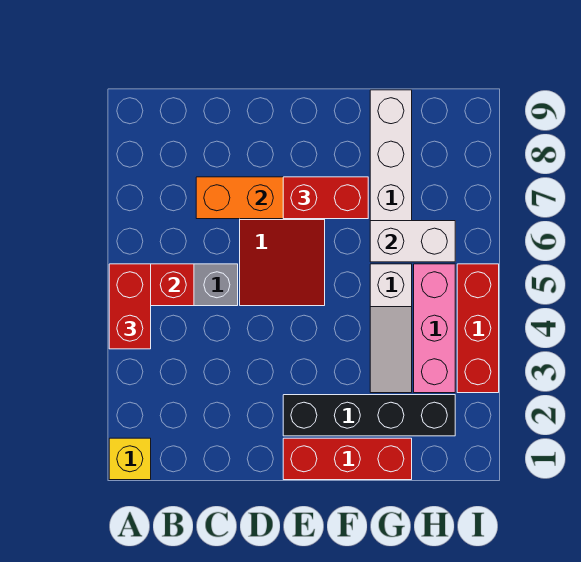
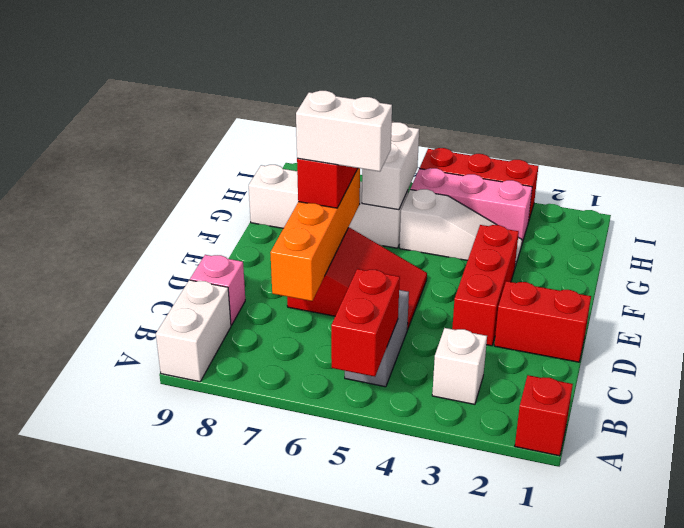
yellow brick A1 level 1 -> red brick A1 level 1
red brick A4:A5 level 3 -> red brick D1:D2 level 1
none -> white brick A9:B9 level 1
none -> white brick B3 level 1
none -> pink brick C9 level 1
red brick E1:G1 level 1 -> red brick D3:F3 level 1
black brick E2:H2 level 1 -> none
none -> white brick E6:E7 level 4

